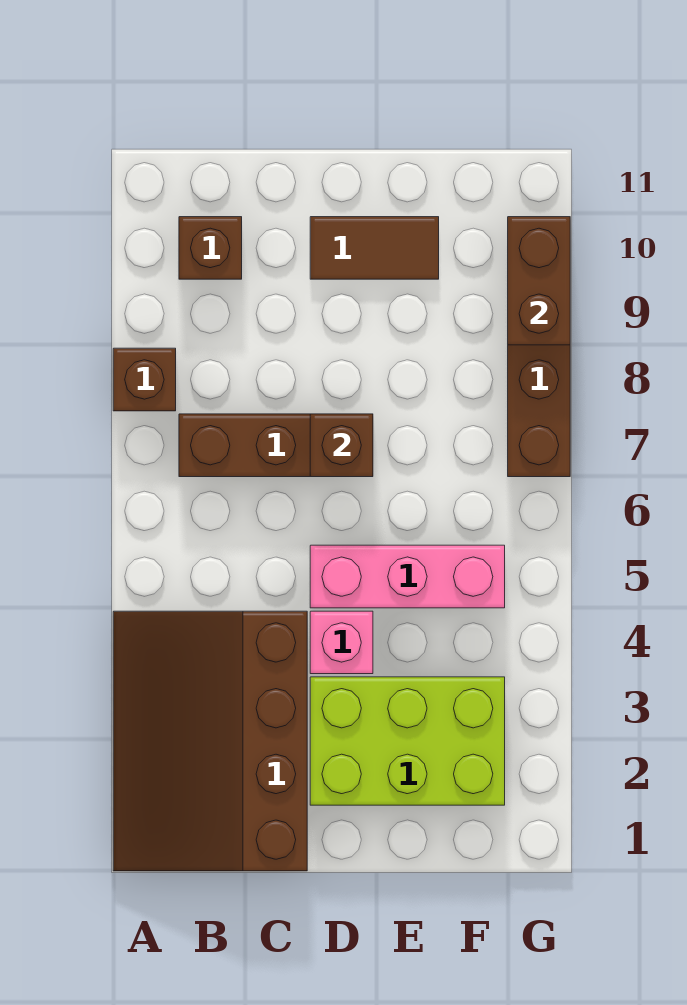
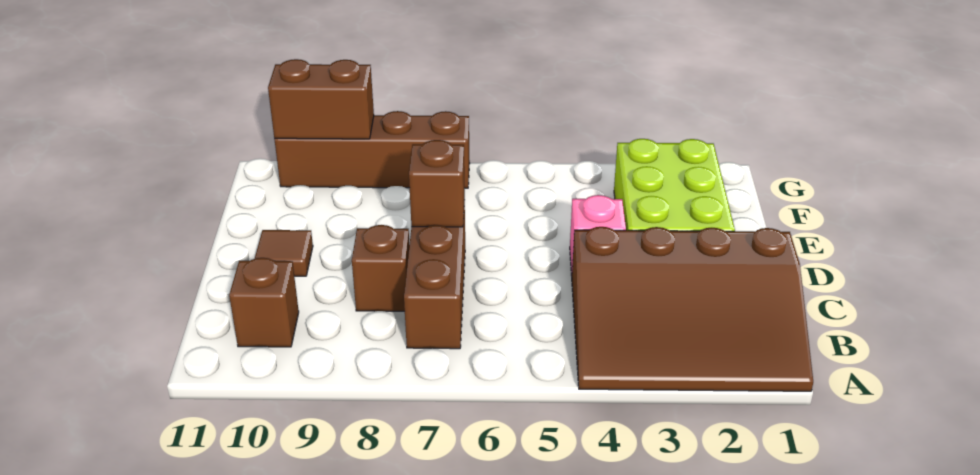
brown brick A8 level 1 -> brown brick C8 level 1
pink brick D5:F5 level 1 -> none
brown tile D10:E10 level 1 -> brown tile D10 level 1

